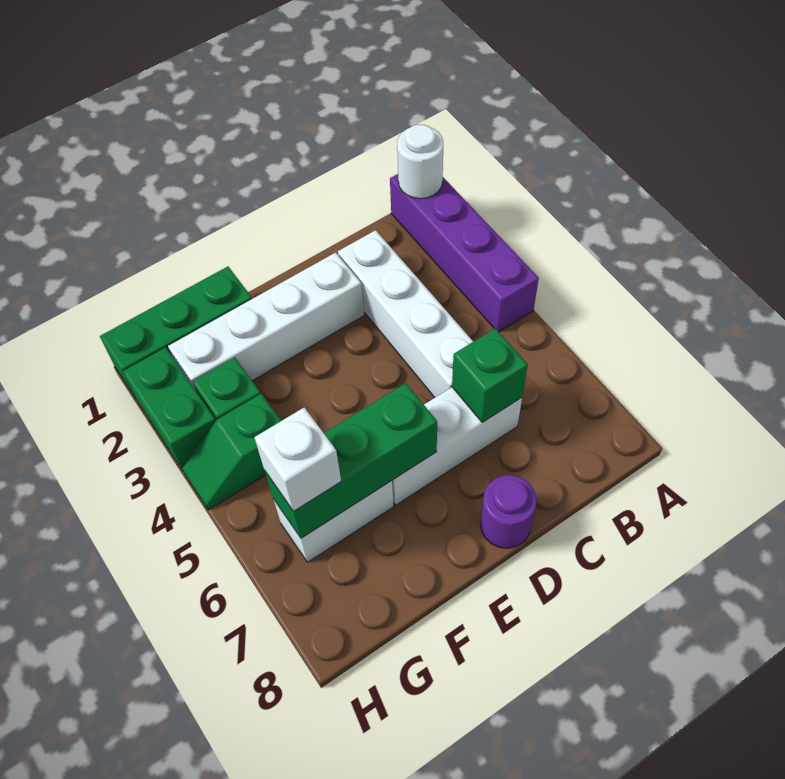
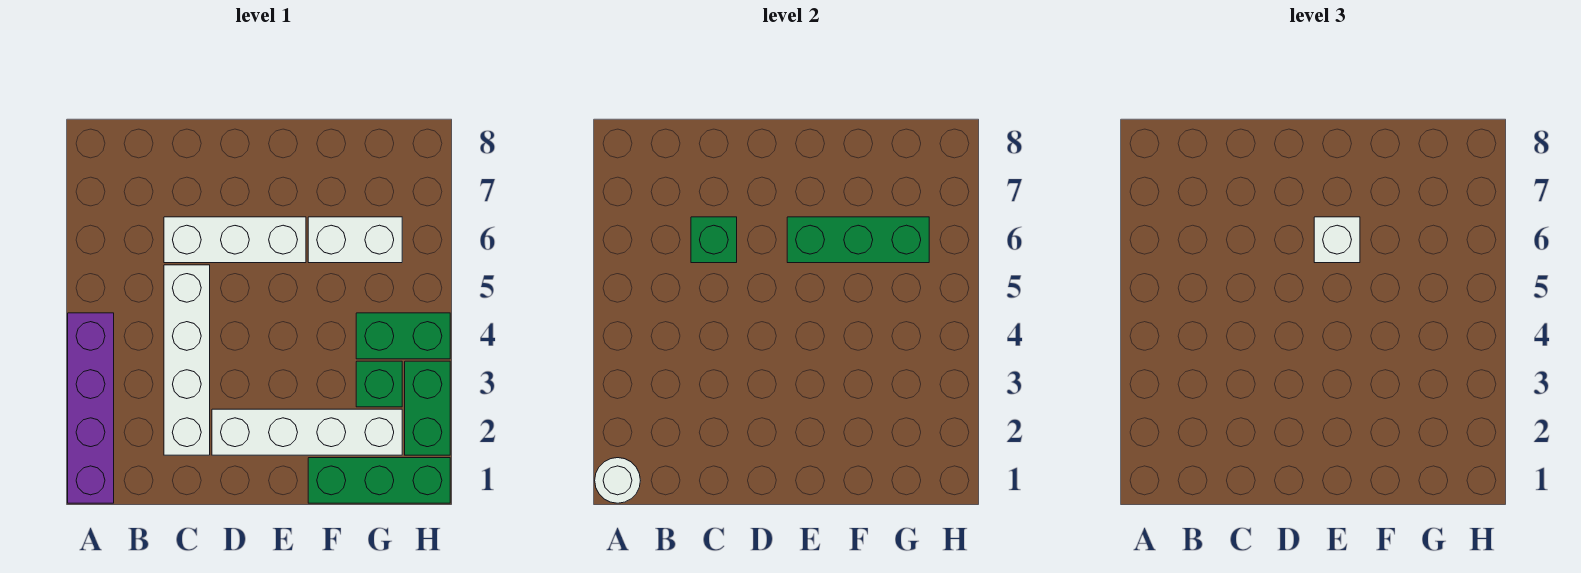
purple round brick D8 level 1 -> none
green slope G4:H4 level 1 top G -> green brick G4:H4 level 1
white brick G6 level 3 -> white brick E6 level 3

